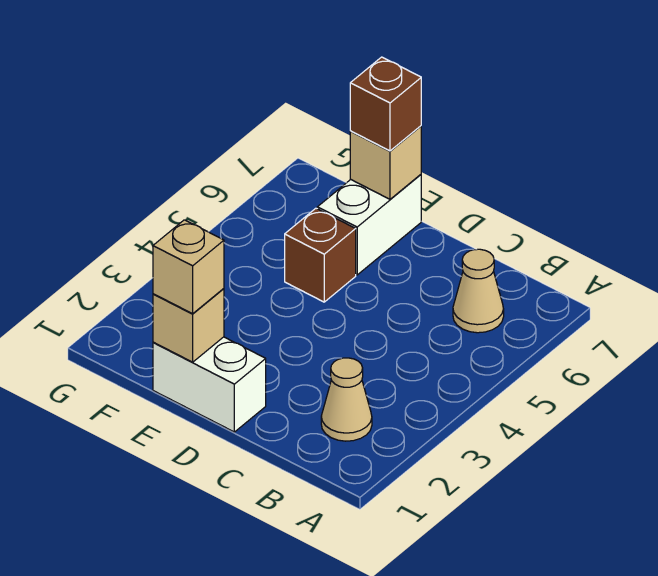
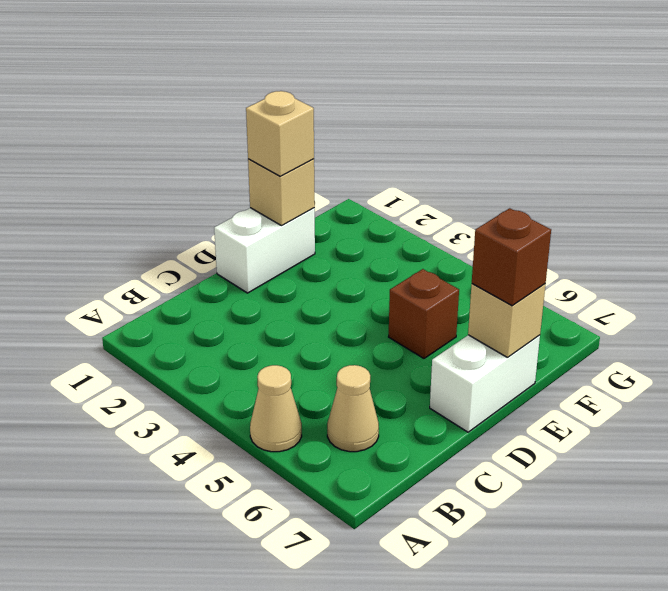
tan cone B2 level 1 -> tan cone A5 level 1
white brick E6:E7 level 1 -> white brick D7:E7 level 1

